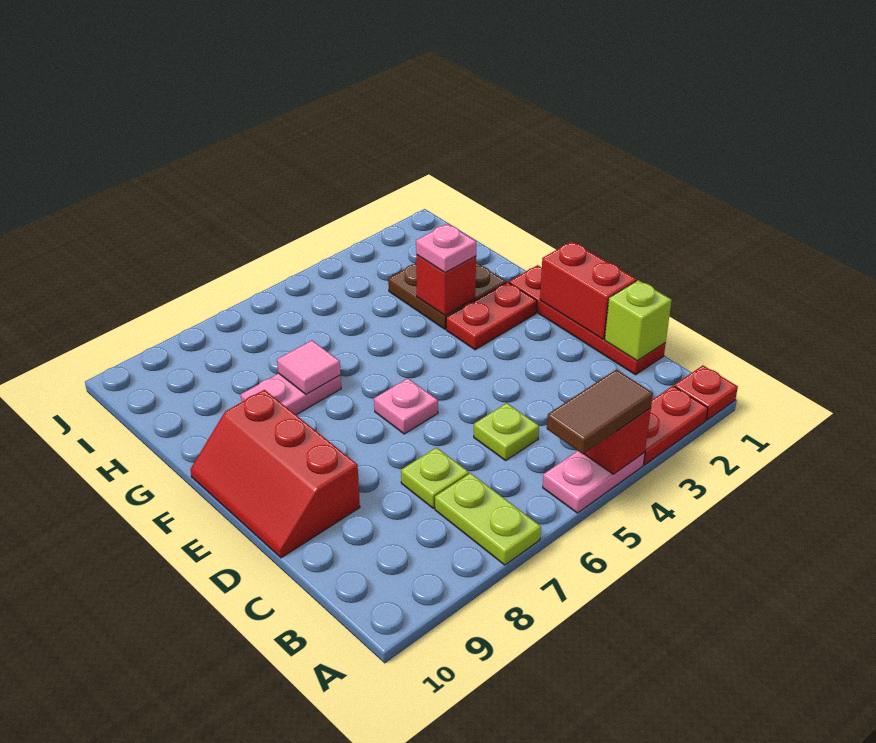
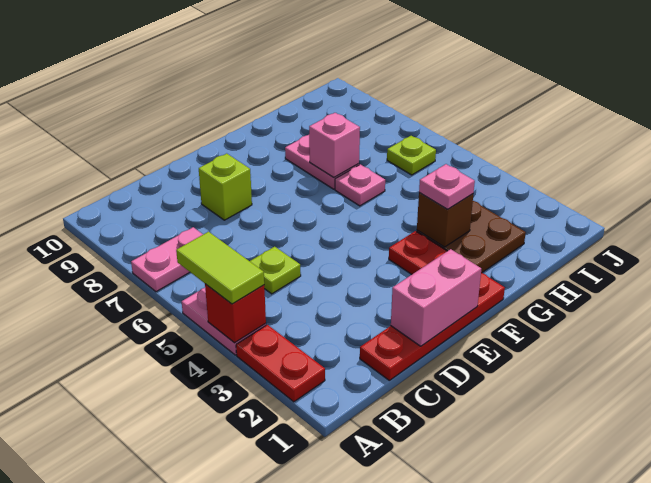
red plate A1 level 1 -> none
brown tile A4:A5 level 3 -> lime tile A4:A5 level 3
lime plate A7:B7 level 1 -> pink plate A7:B7 level 1
lime brick C1 level 2 -> lime brick D8 level 1
lime plate C7 level 1 -> lime plate I6 level 1
red brick D1:E1 level 2 -> pink brick D1:E1 level 2
red slope D9:F10 level 1 top 9 -> none
pink plate E6 level 1 -> pink plate G6 level 1
red brick G3 level 2 -> brown brick G3 level 2
pink tile G7 level 2 -> pink brick G7 level 2

